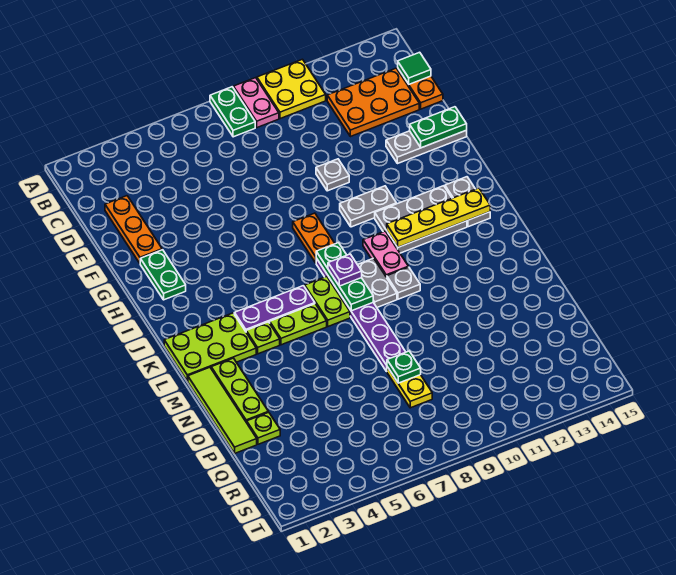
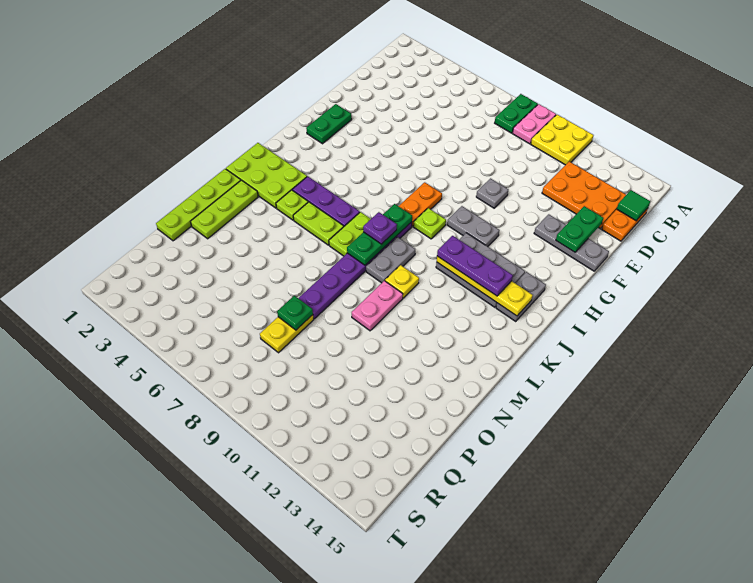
orange plate D2:F2 level 1 -> none
green plate F14:F15 level 2 -> green plate E14:F14 level 2
pink plate J10:K10 level 1 -> pink plate M10:N10 level 1
none -> purple plate J11:J13 level 3
grey plate L10 level 1 -> yellow plate L10 level 1
lime tile M1:P1 level 1 -> lime plate M1:P1 level 1
lime plate P2 level 1 -> lime plate I9 level 1

